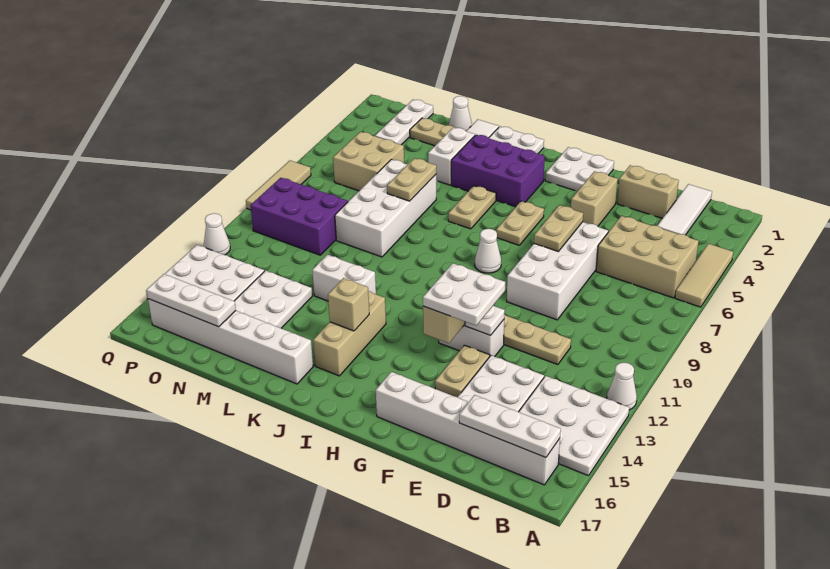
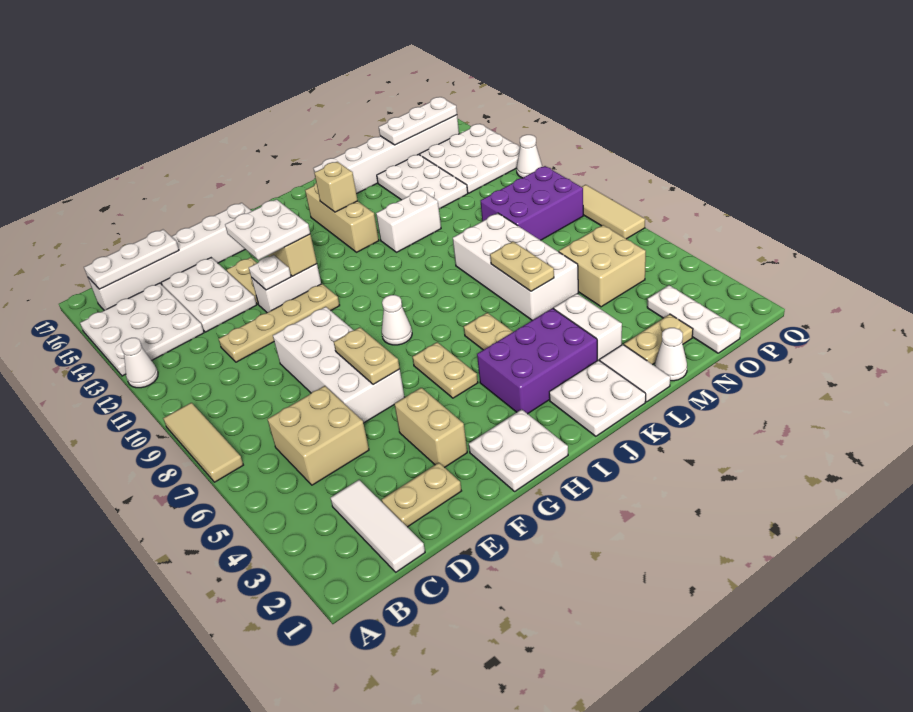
tan tile A4:A6 level 1 -> tan tile A7:A9 level 1
tan brick B5:D6 level 1 -> tan brick C5:D6 level 1
tan brick D2:E2 level 1 -> tan plate D2:E2 level 1

